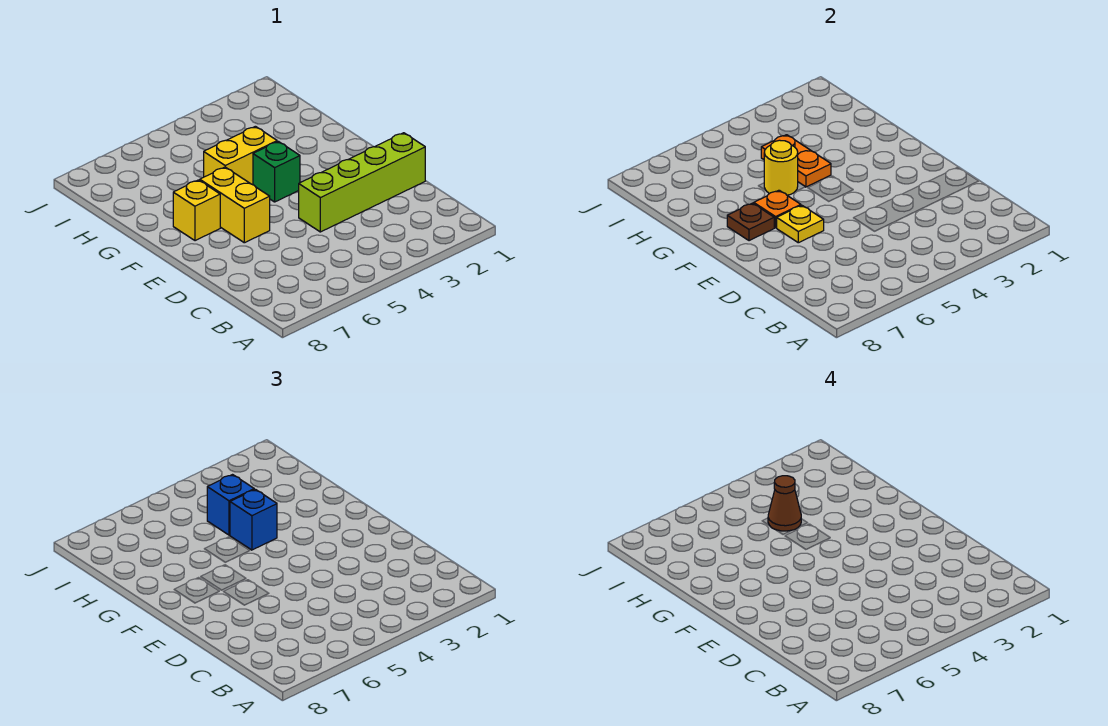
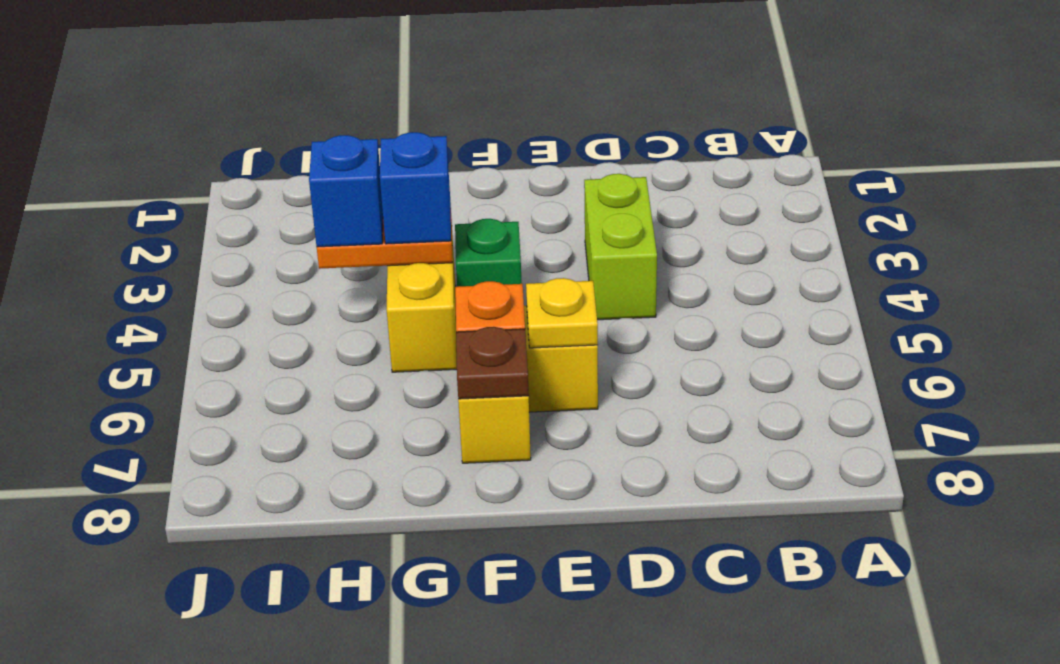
lime brick D1:D4 level 1 -> lime brick D3:D4 level 1
yellow round brick G5 level 2 -> none
brown cone H4 level 4 -> none

